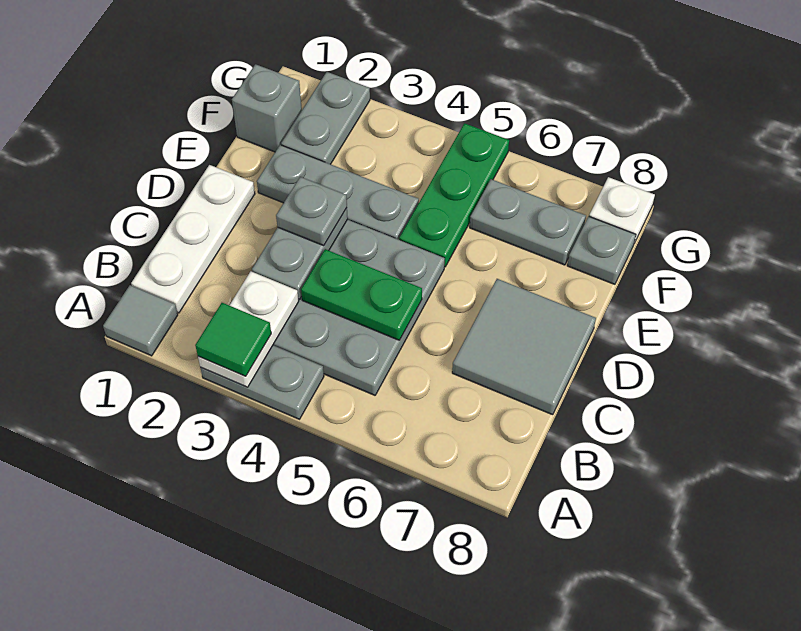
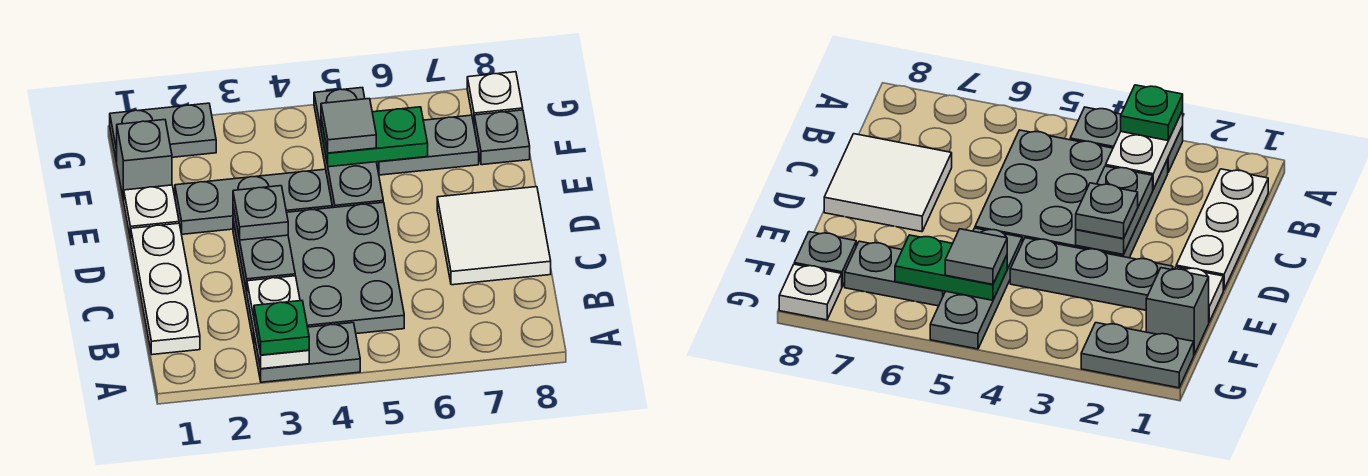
grey tile A1 level 1 -> grey tile F5 level 3
green tile A3 level 3 -> green plate A3 level 3
green plate C4:C5 level 2 -> green plate F5:F6 level 2
grey tile C7:D8 level 1 -> white tile C7:D8 level 1
none -> white plate E1 level 1
green plate E5:G5 level 1 -> grey plate E5:G5 level 1
grey plate F2:G2 level 1 -> grey plate G1:G2 level 1

